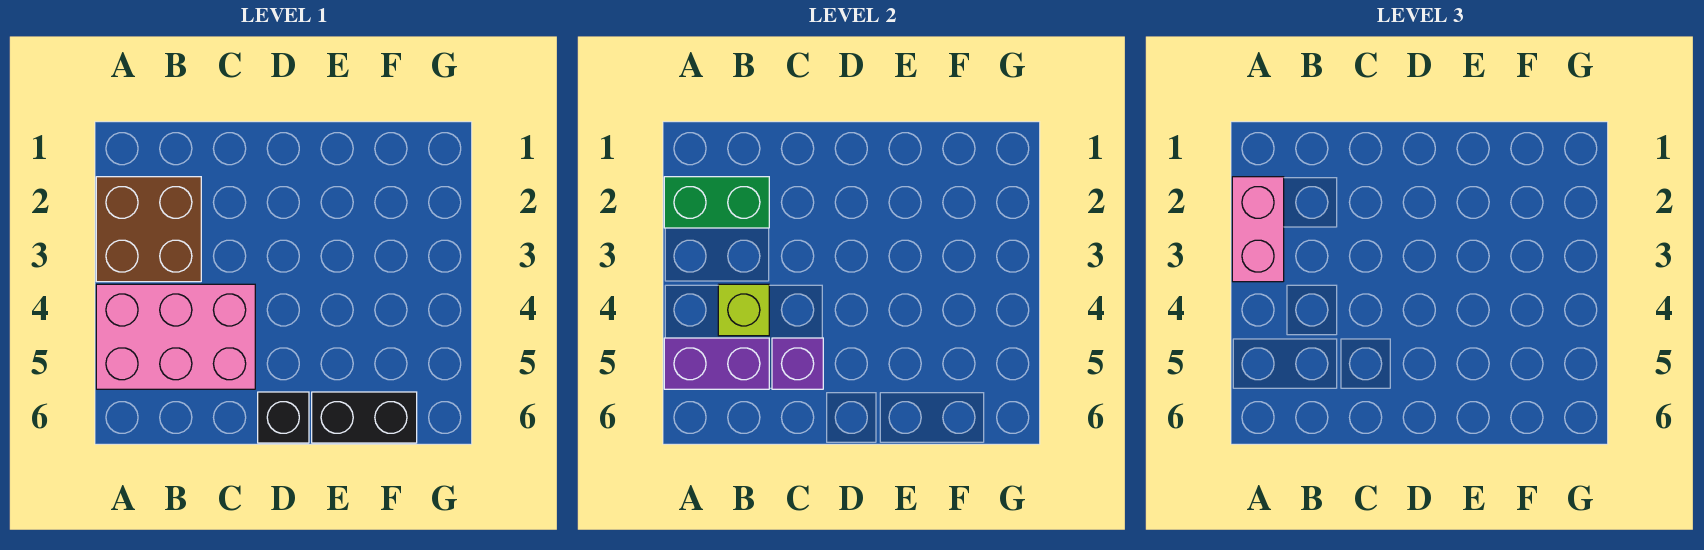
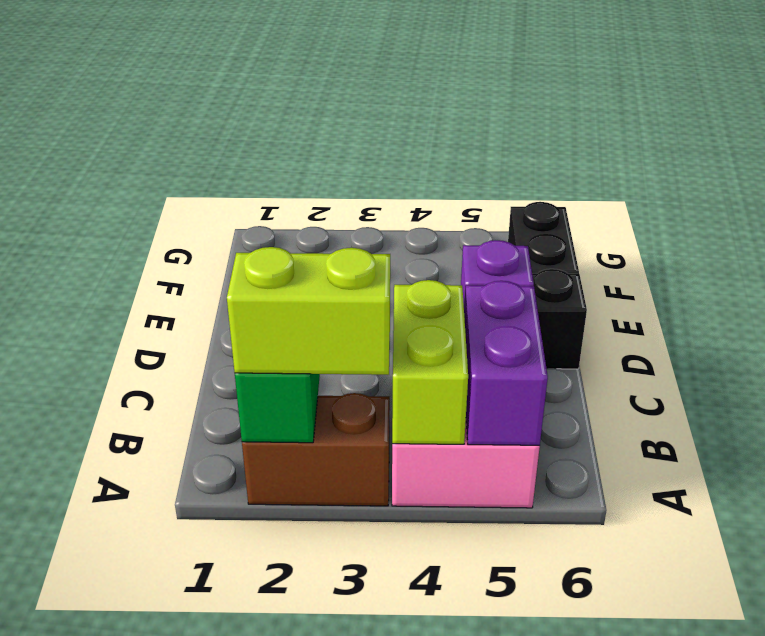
brown brick A2:B3 level 1 -> brown brick A2:A3 level 1
pink brick A2:A3 level 3 -> lime brick A2:A3 level 3
lime brick B4 level 2 -> lime brick A4:B4 level 2

